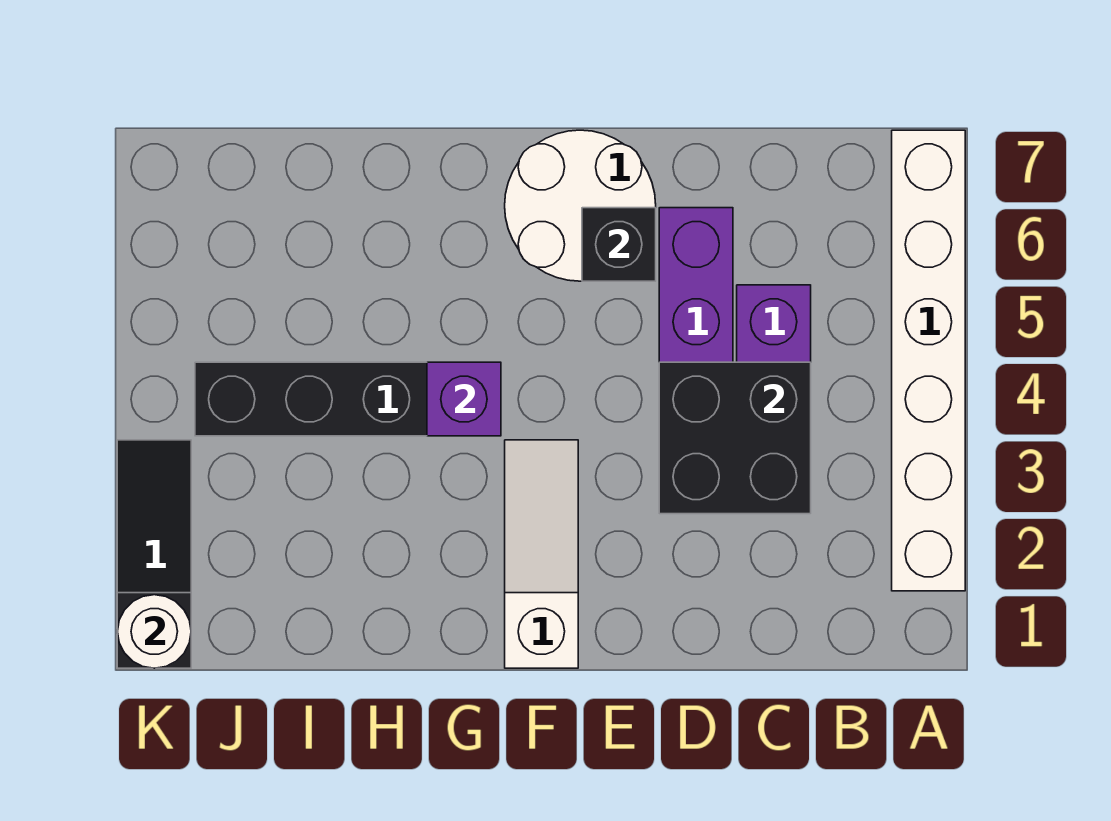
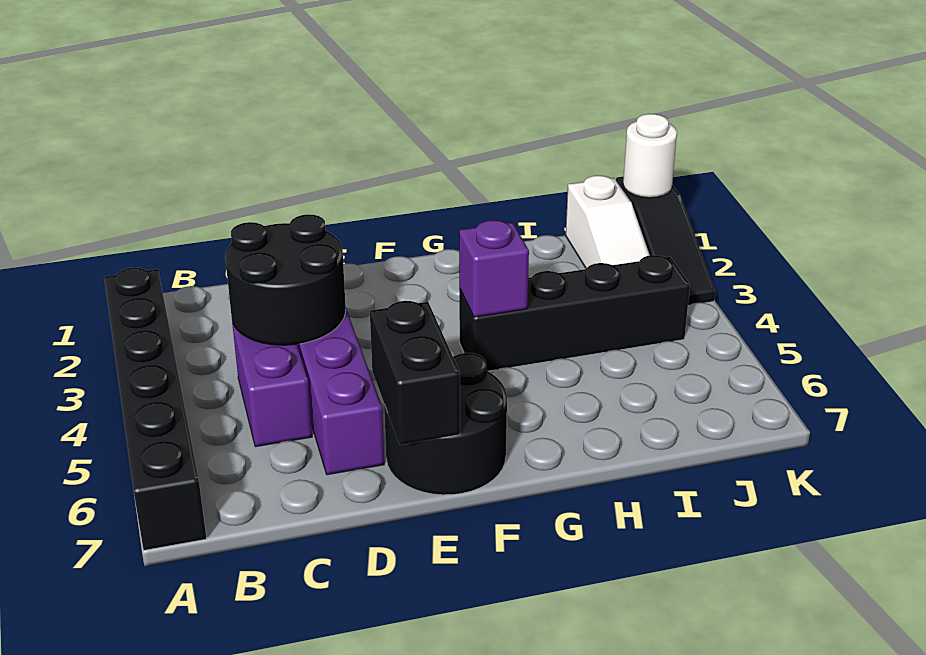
white brick A2:A7 level 1 -> black brick A2:A7 level 1
black brick C3:D4 level 2 -> black round brick C3:D4 level 2
white round brick E6:F7 level 1 -> black round brick E6:F7 level 1
black brick E6 level 2 -> black brick E6:E7 level 2
white slope F1:F3 level 1 top 1 -> white slope J1:J3 level 1 top 1

